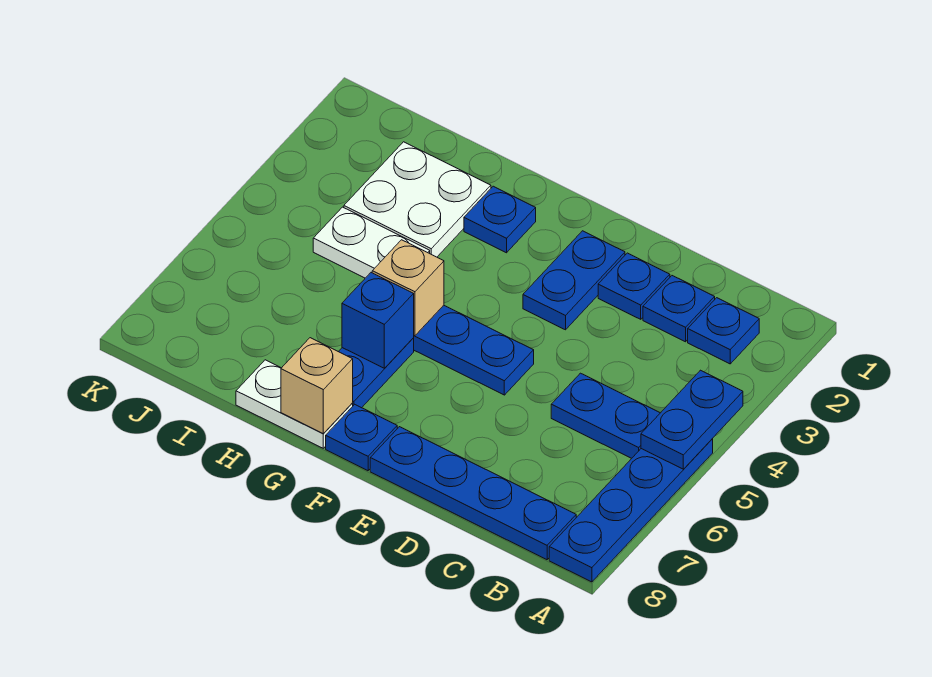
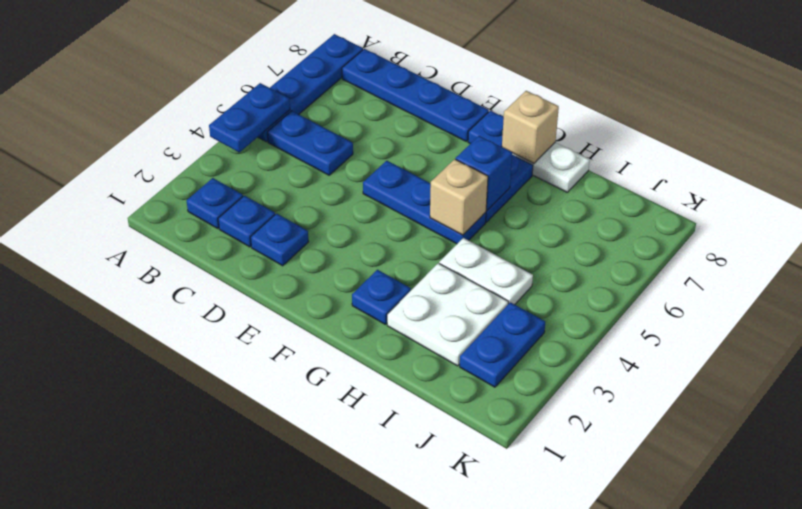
blue plate E2:E3 level 1 -> blue plate J2:J3 level 1

